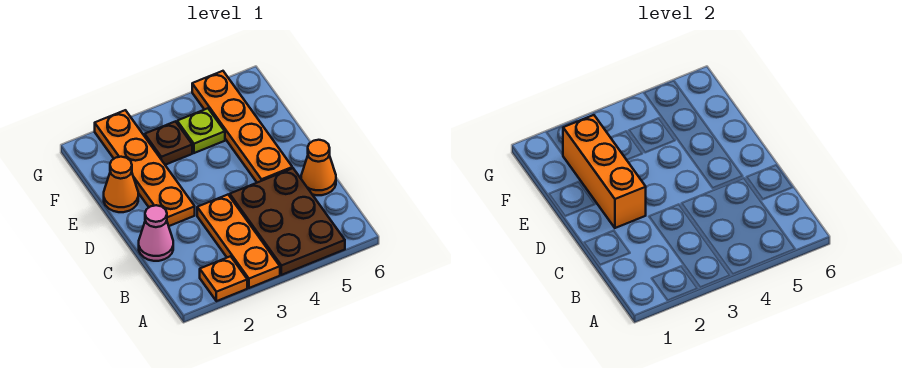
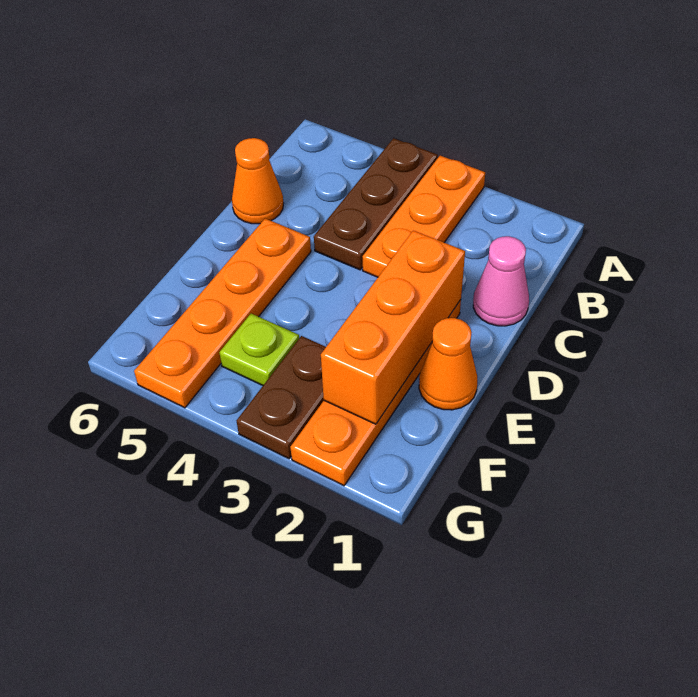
orange plate A2 level 1 -> none
brown plate A4:C5 level 1 -> brown plate A4:C4 level 1
brown plate F3 level 1 -> brown plate F3:G3 level 1

